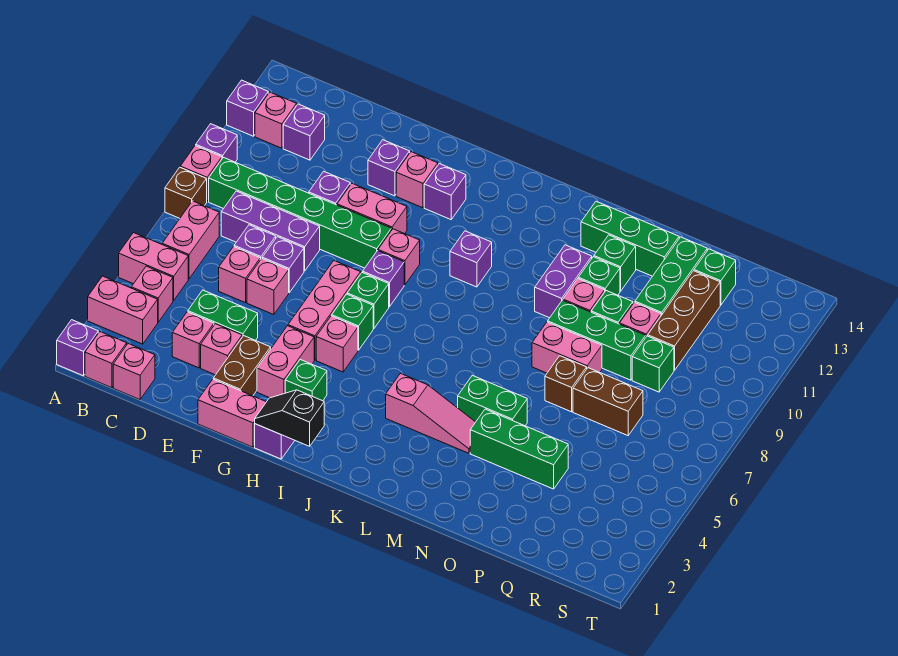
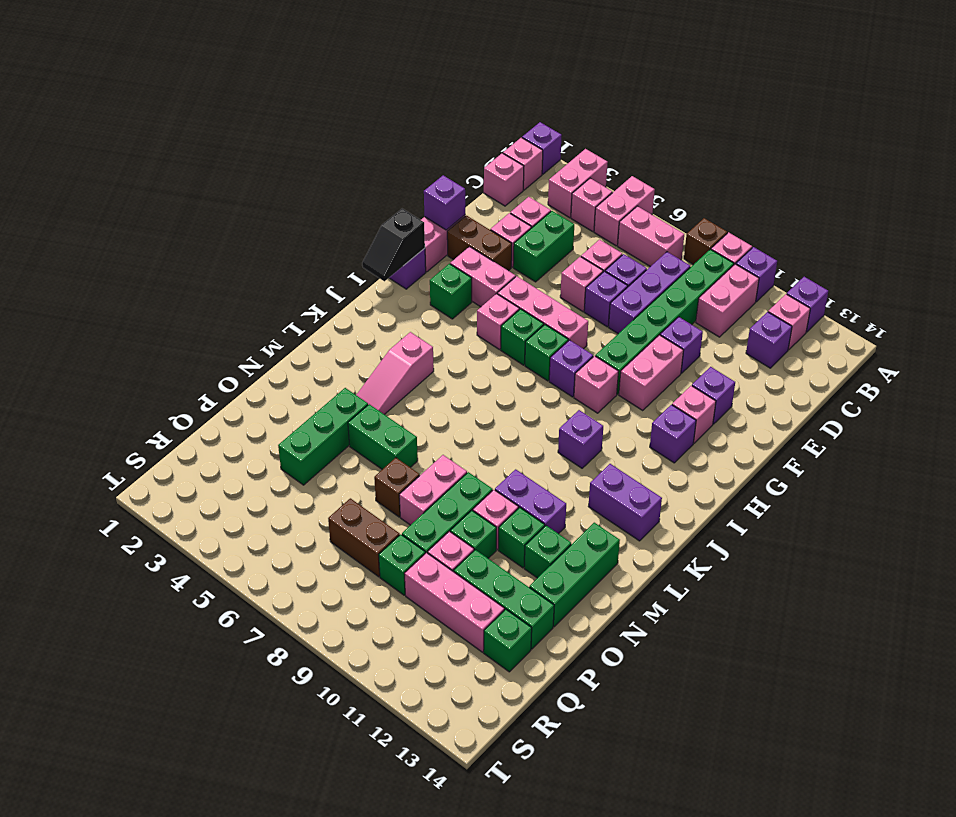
none -> pink brick B10:C10 level 1
none -> purple brick F1 level 2
black slope H1:I1 level 2 top I -> black slope H1:I1 level 2 top H
none -> purple brick K12:K13 level 1
green brick M5:N5 level 1 -> green brick N5:N6 level 1
brown brick P7:Q7 level 1 -> brown brick Q7:Q8 level 1
brown brick Q10:Q12 level 1 -> pink brick Q10:Q12 level 1

